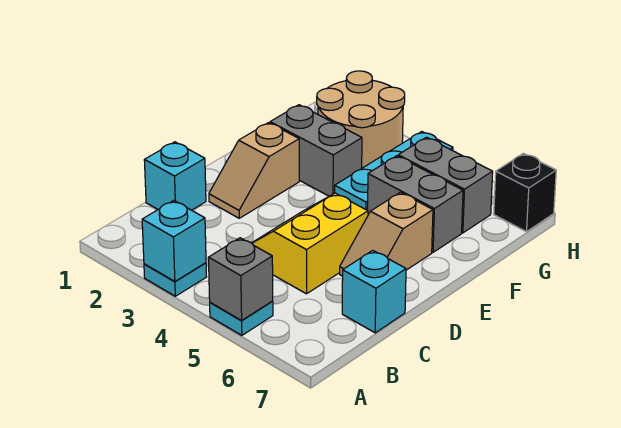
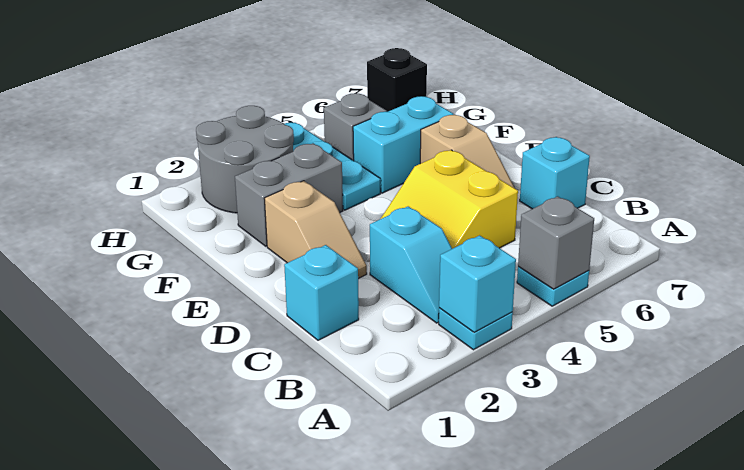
none -> cyan slope B3:C3 level 1 top C
grey brick F5:F6 level 1 -> cyan brick F5:F6 level 1
tan round brick G2:H3 level 1 -> grey round brick G2:H3 level 1
grey brick G5:G6 level 1 -> grey brick G5 level 1

